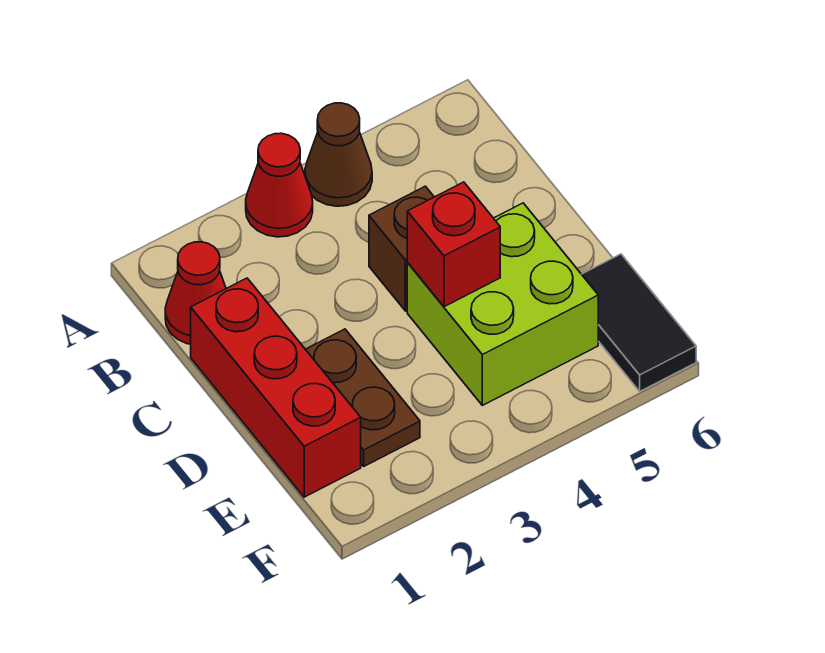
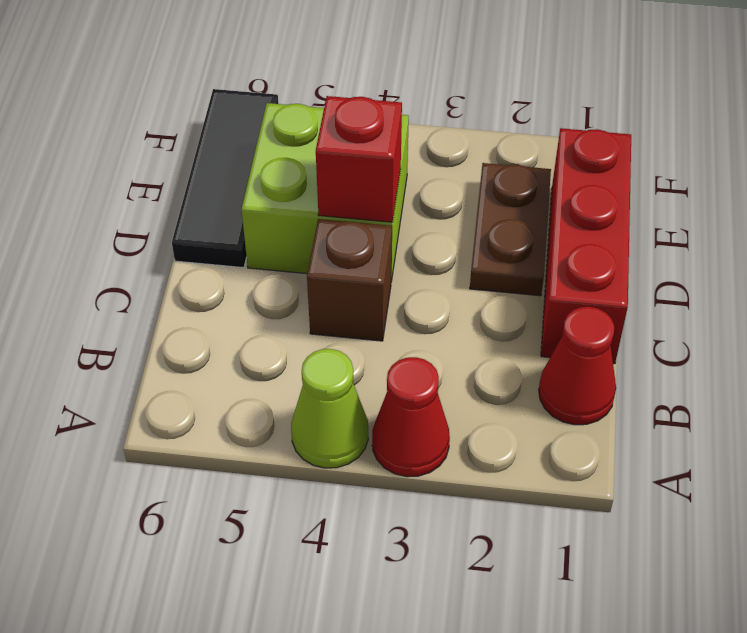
brown cone A4 level 1 -> lime cone A4 level 1
black tile E6:F6 level 1 -> black tile D6:F6 level 1

